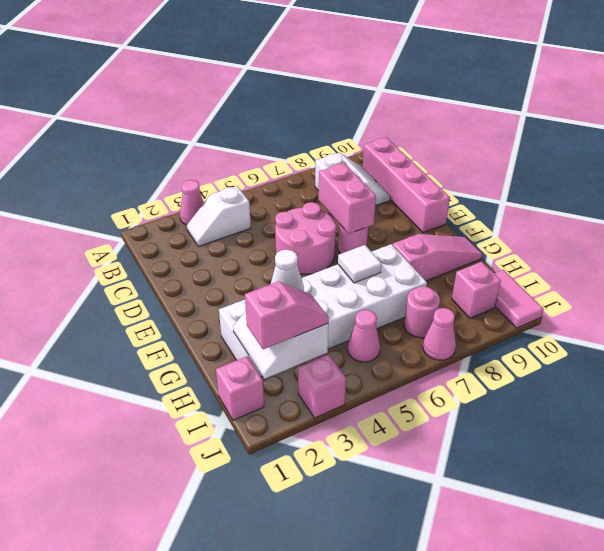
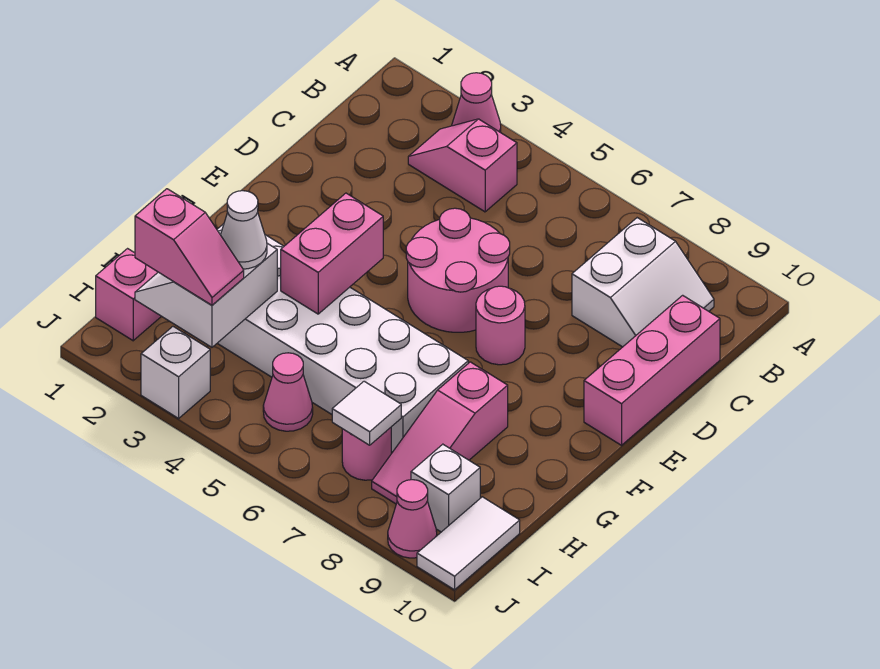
white slope B3:B4 level 1 top 4 -> pink slope B3:B4 level 1 top 4
pink brick B10:E10 level 1 -> pink brick C10:E10 level 1
pink brick D7:E7 level 2 -> pink brick F4:G4 level 2
white tile G6 level 2 -> white tile I7 level 2
pink slope G8:G10 level 1 top 8 -> pink slope G8:I8 level 1 top G
pink brick I9 level 1 -> white brick I9 level 1
pink tile I10:J10 level 1 -> white tile I10:J10 level 1
pink brick J3 level 1 -> white brick J3 level 1
pink cone J7 level 1 -> pink cone J9 level 1

